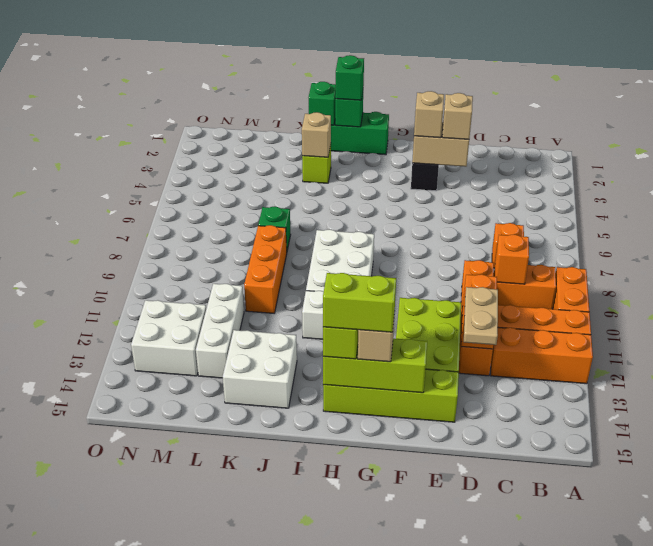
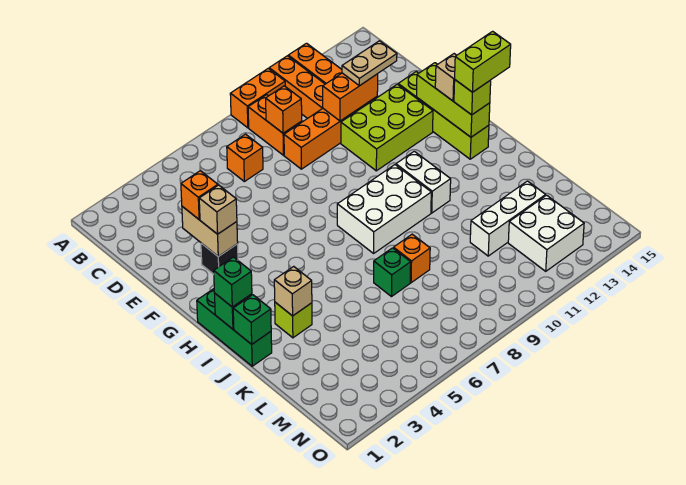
tan brick E3 level 3 -> orange brick E3 level 3
lime brick G14:H14 level 4 -> lime brick H14:H15 level 4
white brick J13:K14 level 1 -> none
orange brick K8:K10 level 1 -> orange brick K8 level 1

